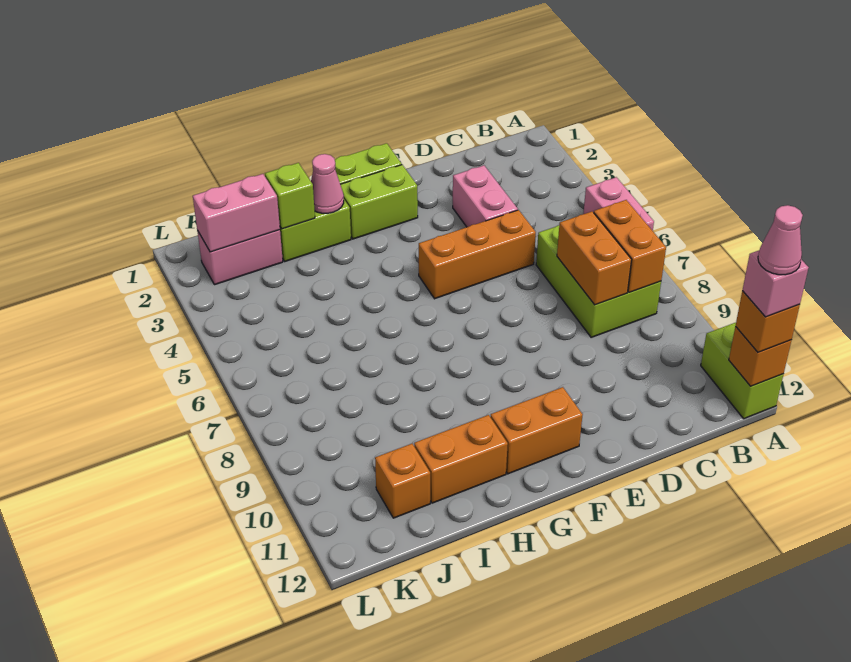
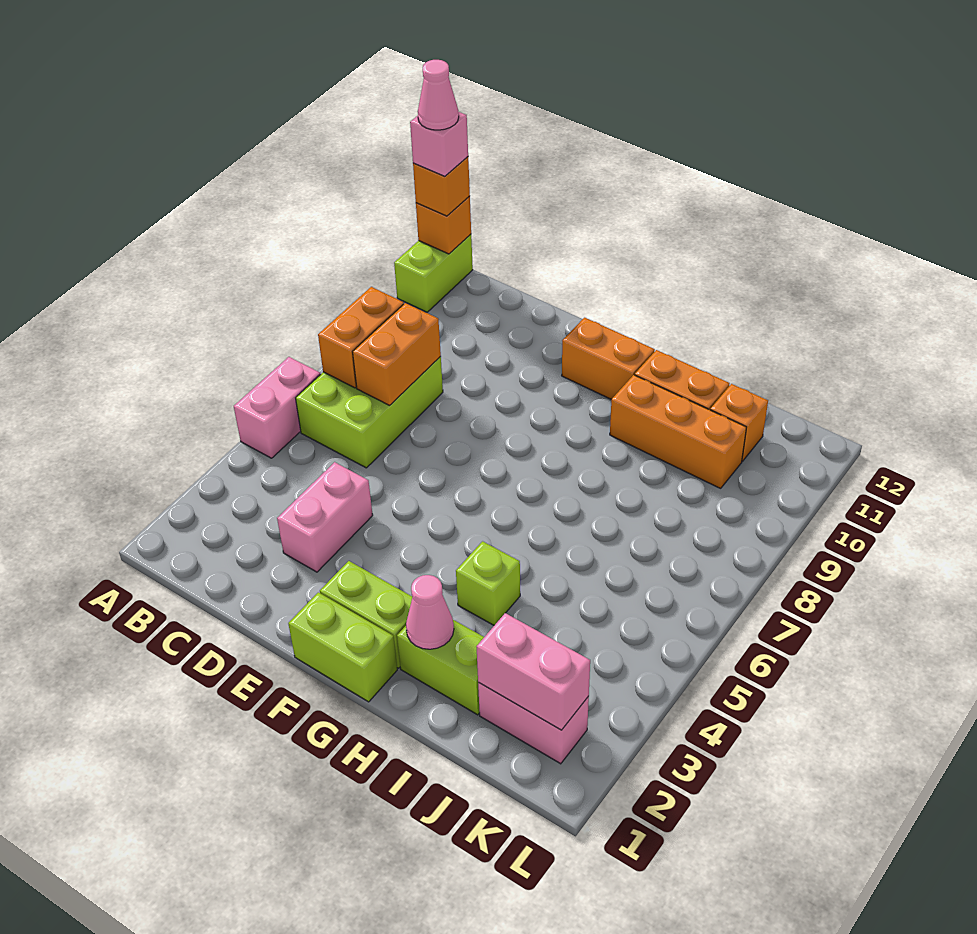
orange brick D5:F5 level 1 -> orange brick H10:J10 level 1
lime brick I2 level 2 -> lime brick H4 level 1

